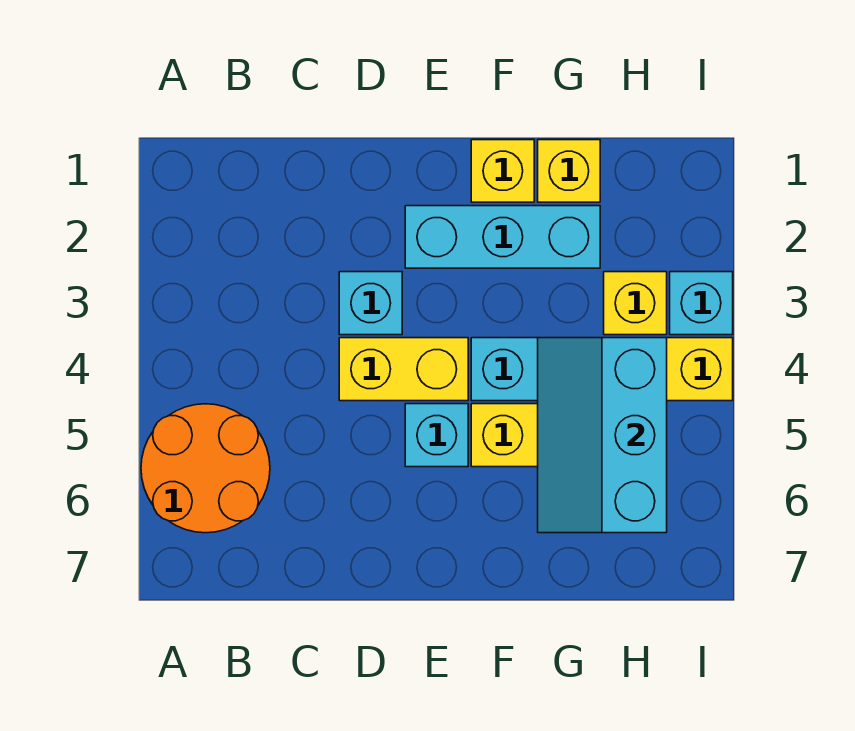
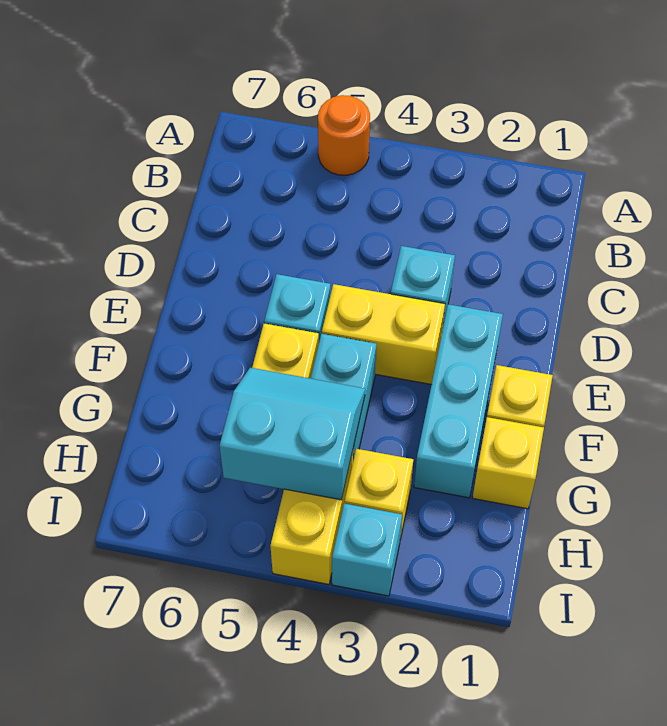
orange round brick A5:B6 level 1 -> orange round brick A5 level 1
yellow brick D4:E4 level 1 -> yellow brick E3:E4 level 1
cyan slope G4:H6 level 2 top H -> cyan slope G4:H5 level 2 top H

